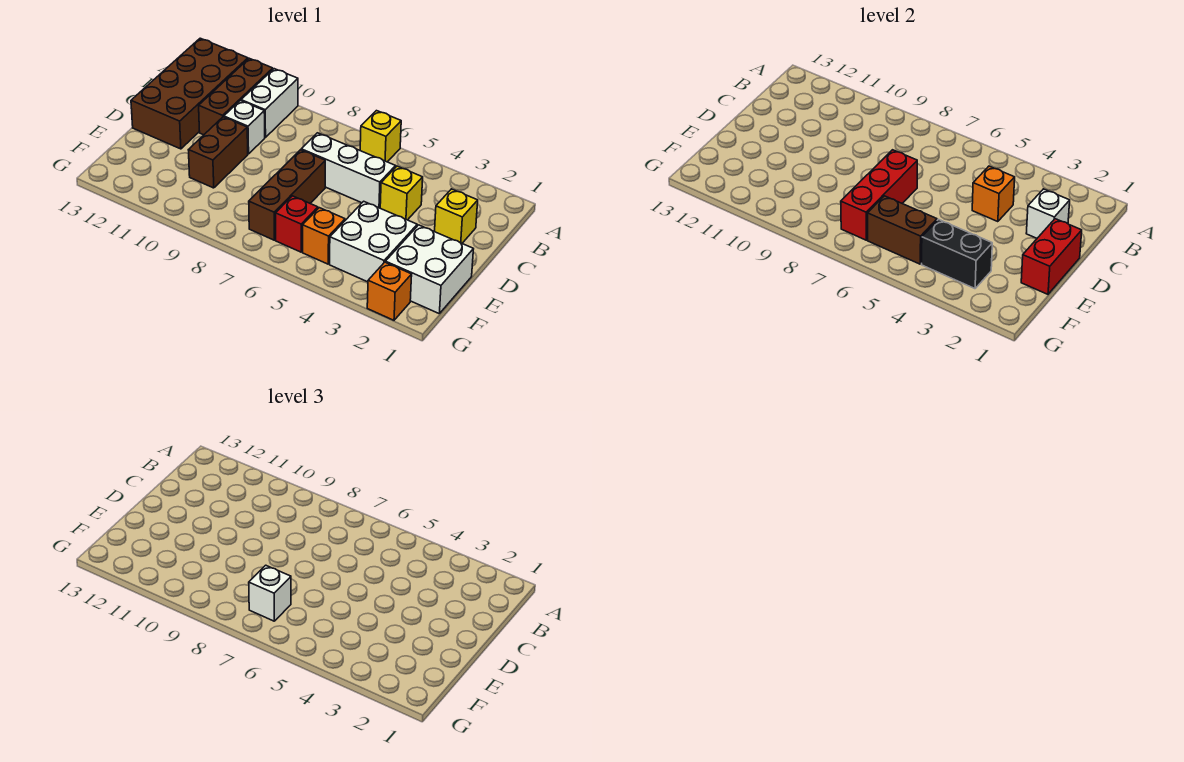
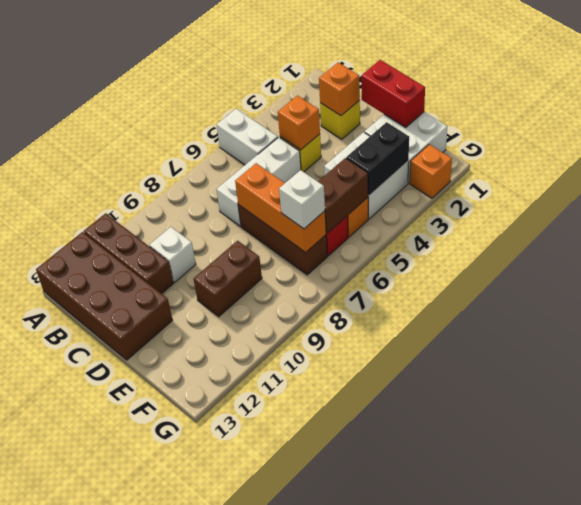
yellow brick A6 level 1 -> none
white brick A10:B10 level 1 -> white brick A5:B5 level 1
white brick C2 level 2 -> orange brick C2 level 2
red brick D7:F7 level 2 -> orange brick D7:F7 level 2
brown brick D10:E10 level 1 -> brown brick E9:E10 level 1

